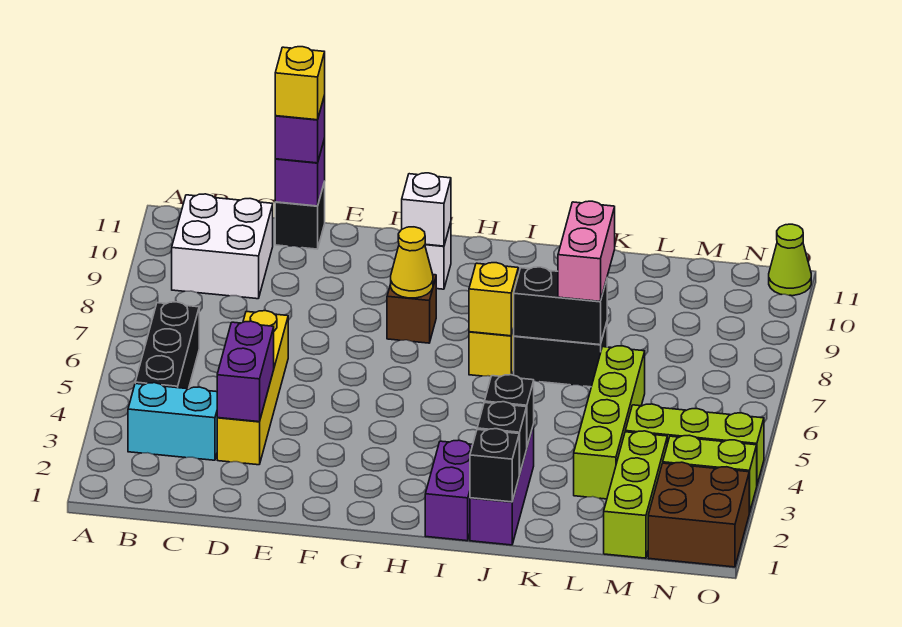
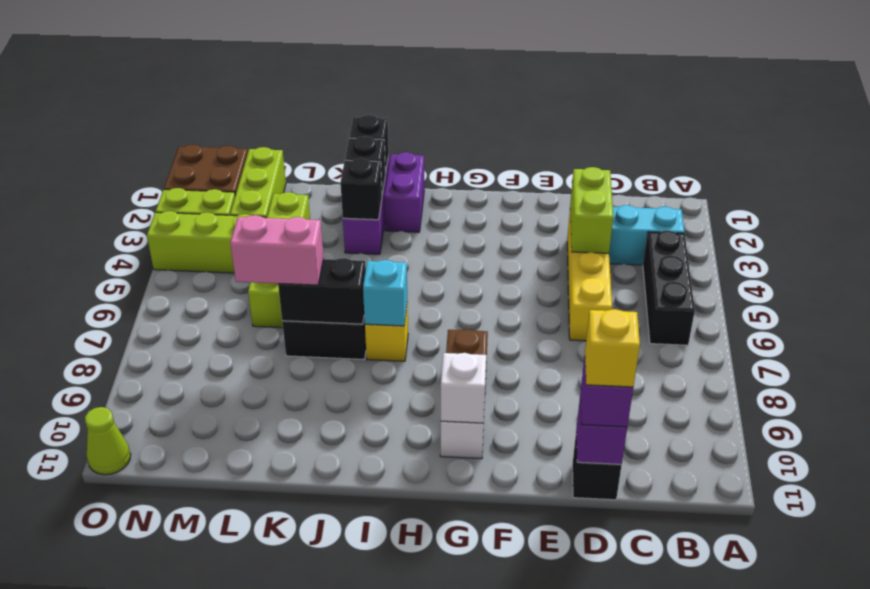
white brick B9:C10 level 1 -> none
purple brick D3:D4 level 2 -> lime brick D3:D4 level 2
yellow cone G8 level 2 -> none
yellow brick I7 level 2 -> cyan brick I7 level 2
pink brick K7:K8 level 3 -> pink brick K7:L7 level 3

